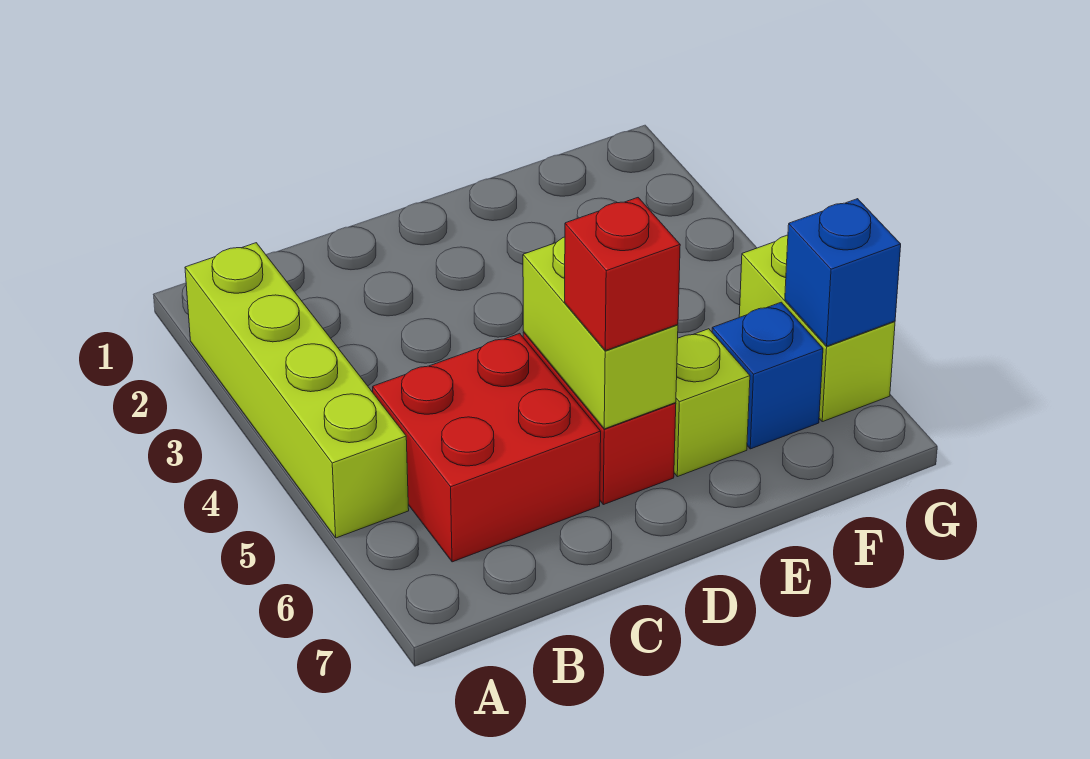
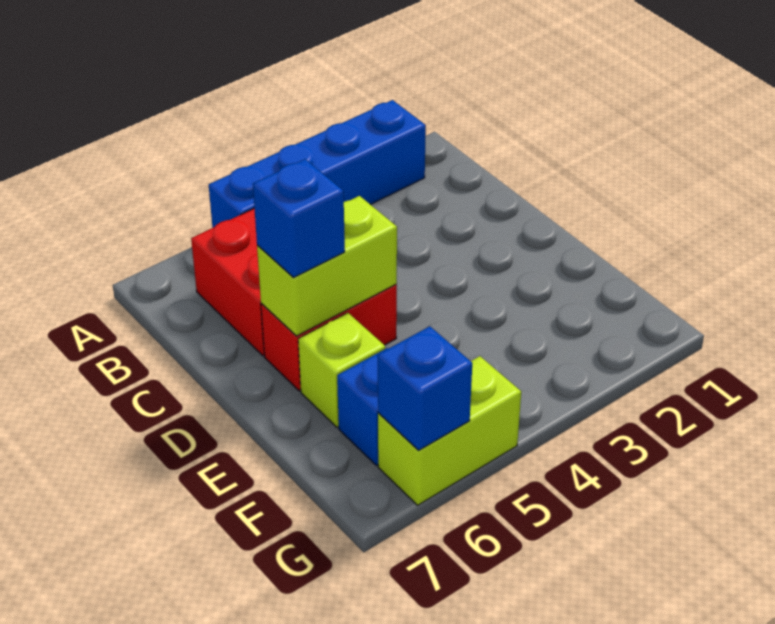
lime brick A2:A5 level 1 -> blue brick A2:A5 level 1
red brick D6 level 3 -> blue brick D6 level 3

